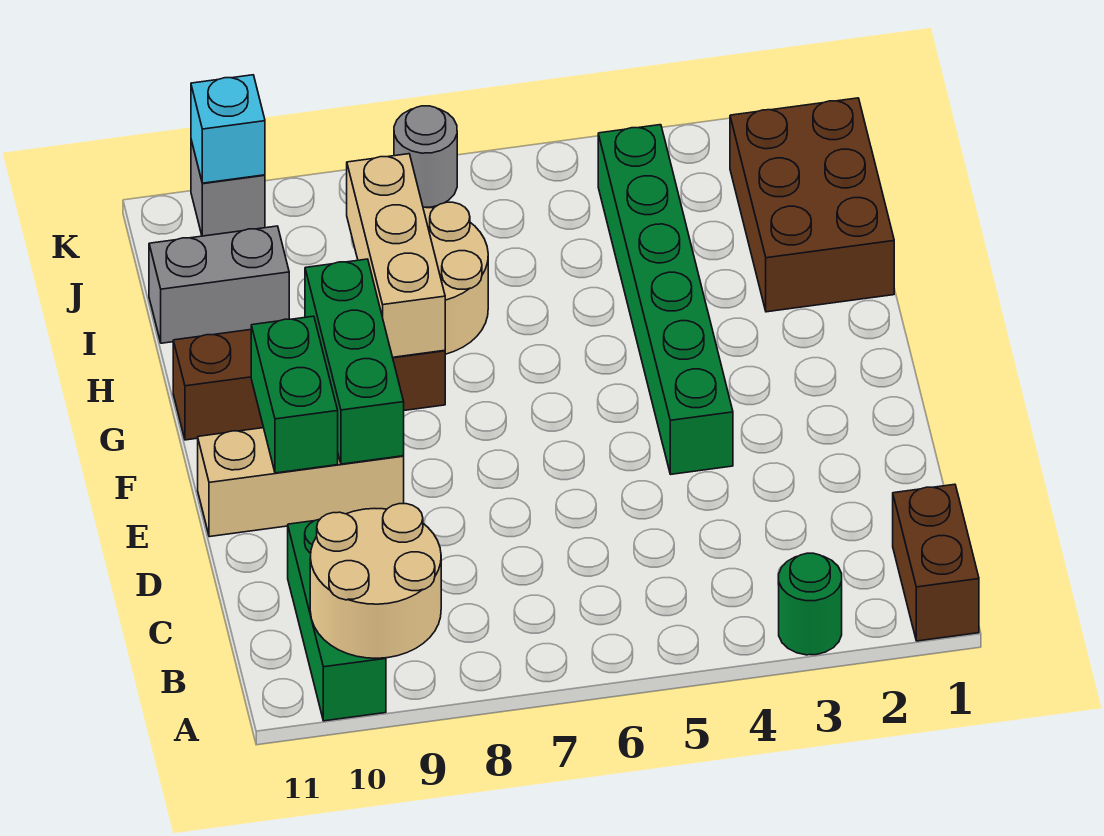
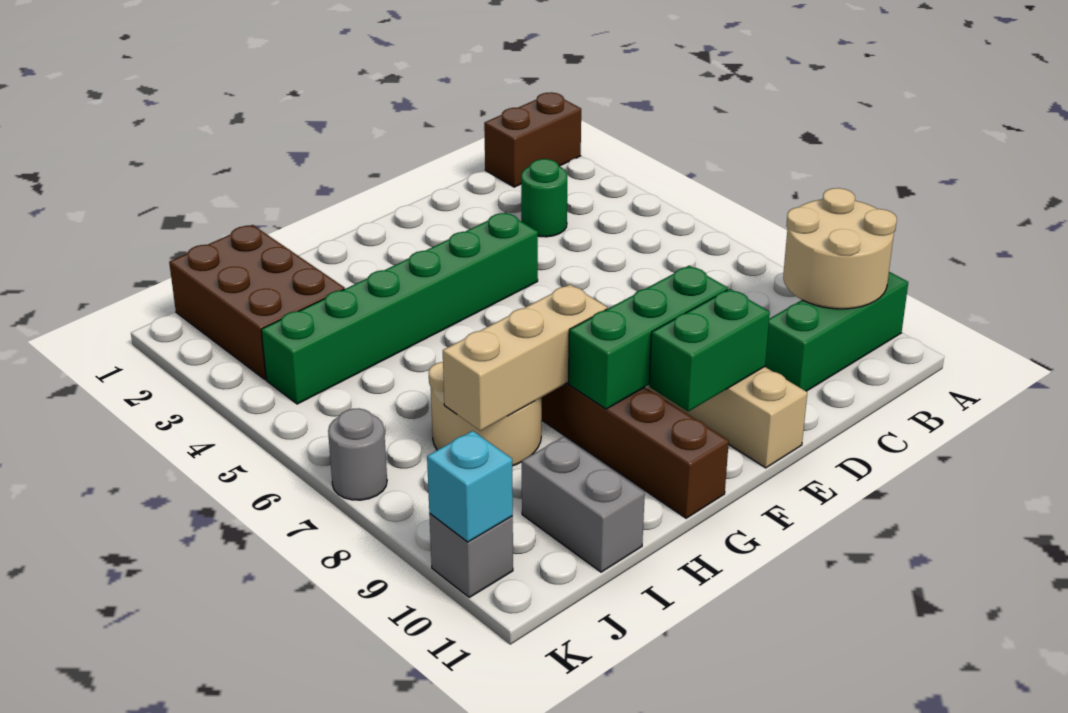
green round brick A3 level 1 -> green round brick C3 level 1
brown brick H1:J2 level 1 -> brown brick I1:J3 level 1

